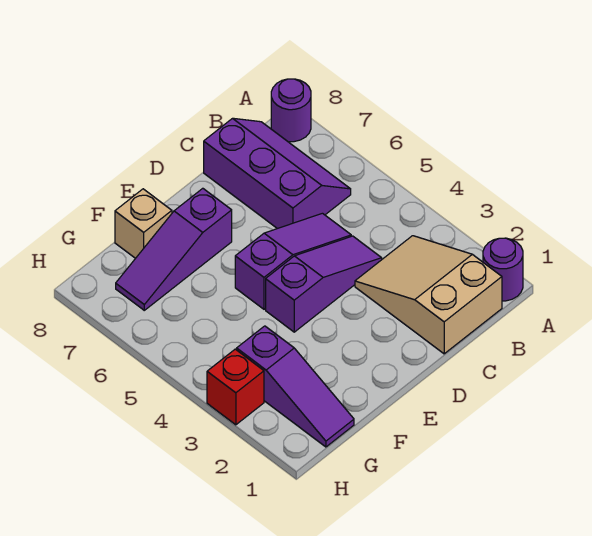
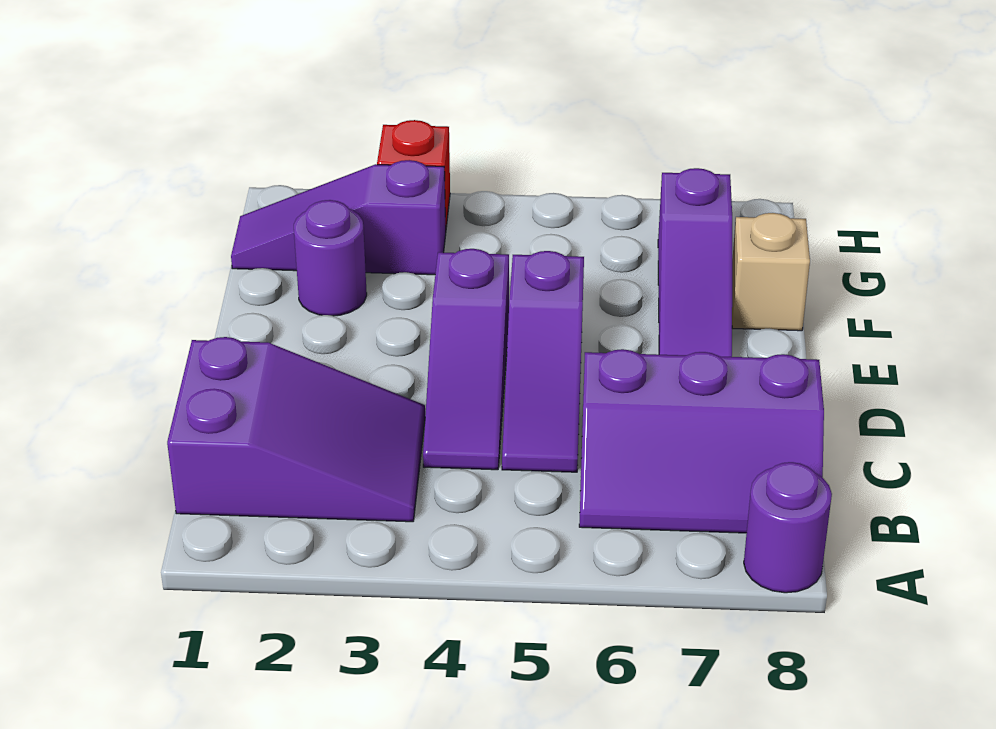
purple round brick A1 level 1 -> purple round brick F2 level 1
tan slope B1:C3 level 1 top 1 -> purple slope B1:C3 level 1 top 1
purple slope E7:G7 level 1 top E -> purple slope E7:G7 level 1 top G

